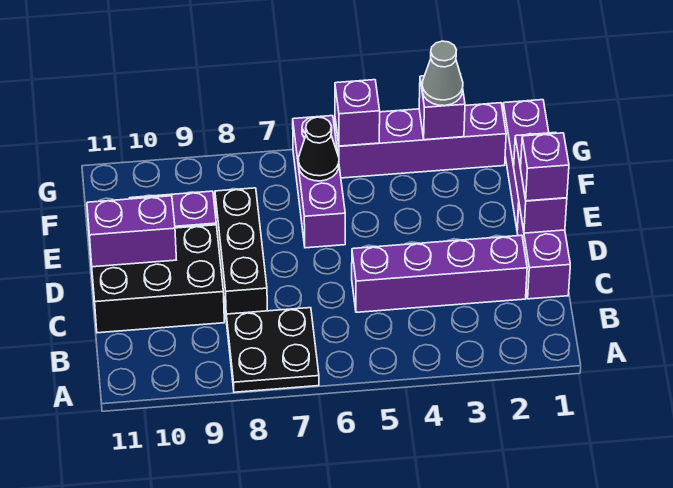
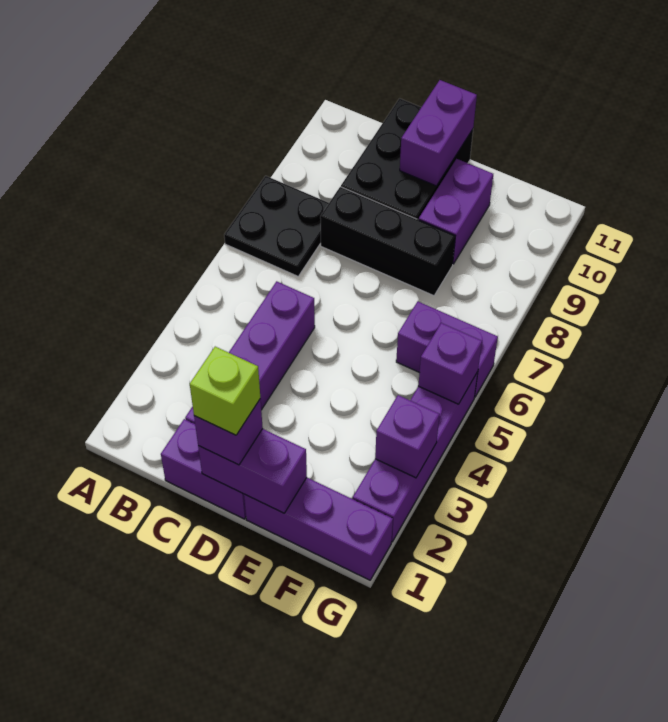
none -> lime brick D1 level 4
purple brick E6:G6 level 1 -> purple brick F6:G6 level 1
black cone F6 level 2 -> none
grey cone G3 level 3 -> none

